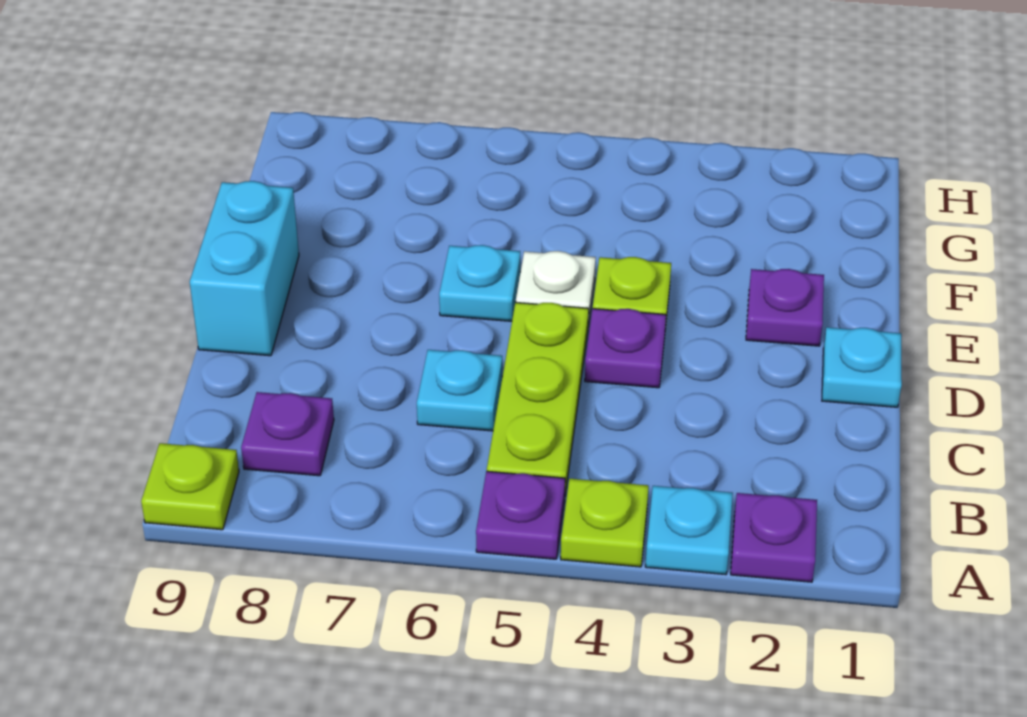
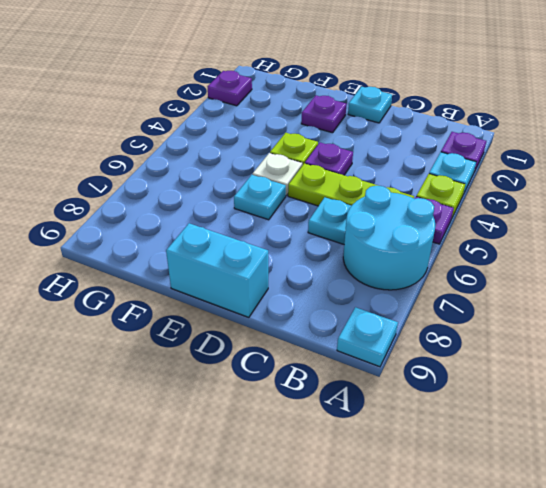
none -> cyan round brick A6:B7 level 1
lime plate A9 level 1 -> cyan plate A9 level 1
purple plate B8 level 1 -> purple plate H2 level 1

